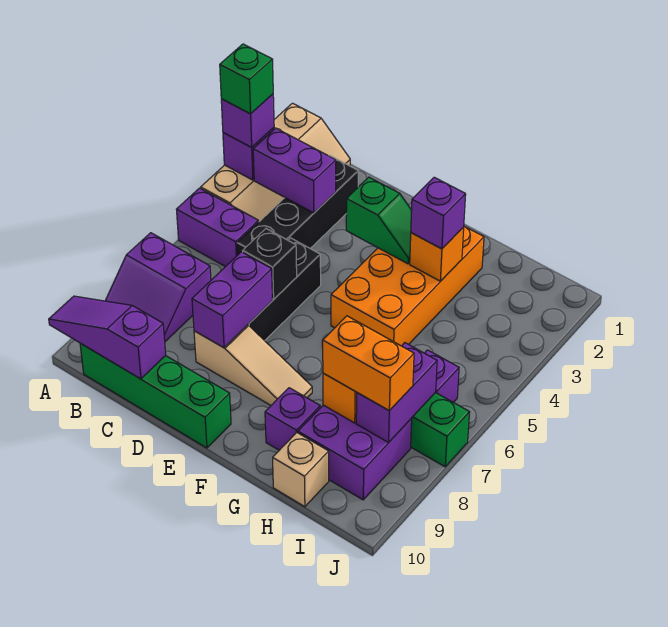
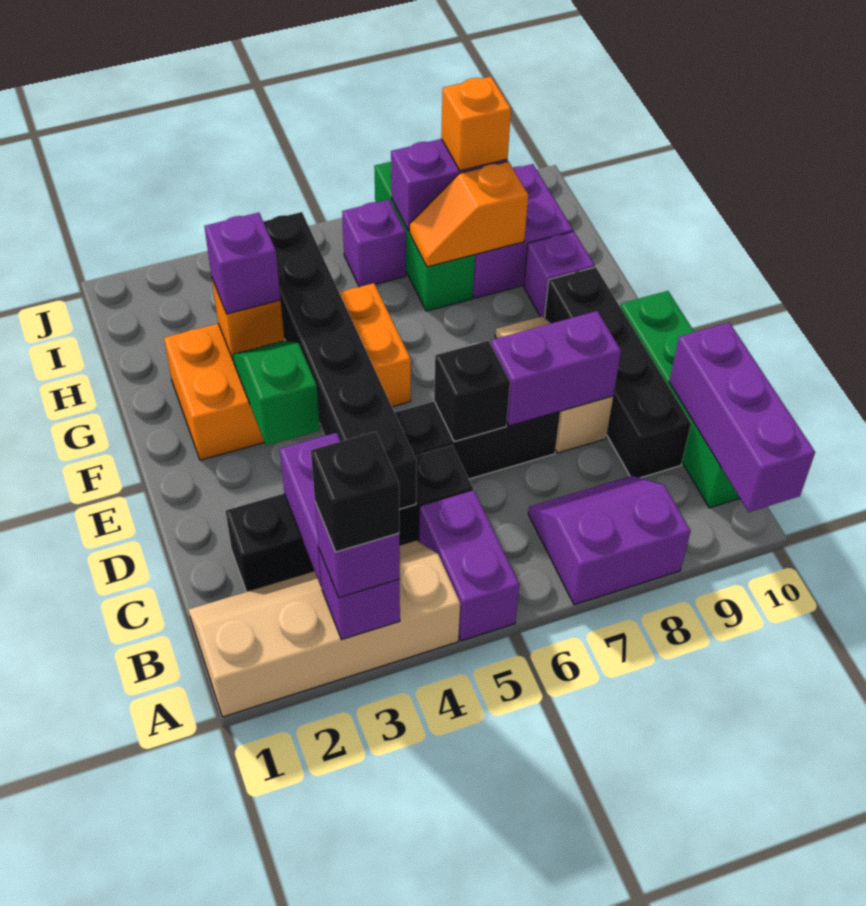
green brick A3 level 4 -> black brick A3 level 4
purple slope A7:B8 level 1 top 7 -> purple slope A7:B8 level 1 top A
purple slope A10:C10 level 2 top C -> purple brick A10:C10 level 2
none -> black brick C4:H4 level 2
none -> black brick C9:F9 level 1
orange brick H8:I8 level 3 -> orange brick I8 level 3
tan brick H10 level 1 -> none

